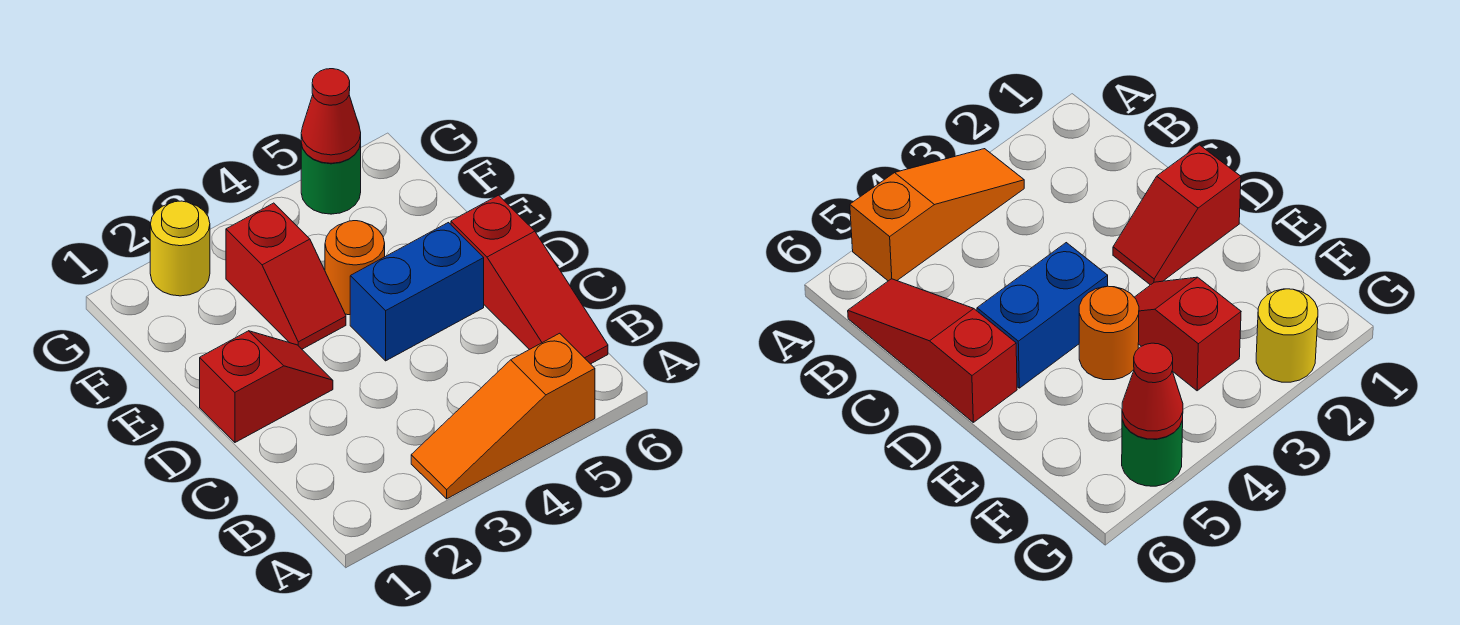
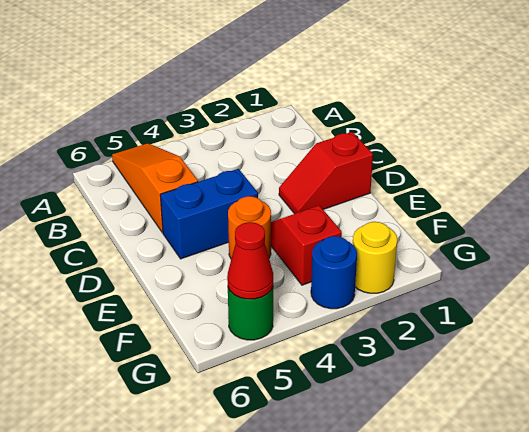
orange slope A3:A5 level 1 top 5 -> orange slope A5:C5 level 1 top C
red slope B6:D6 level 1 top D -> none
none -> blue round brick G3 level 1

